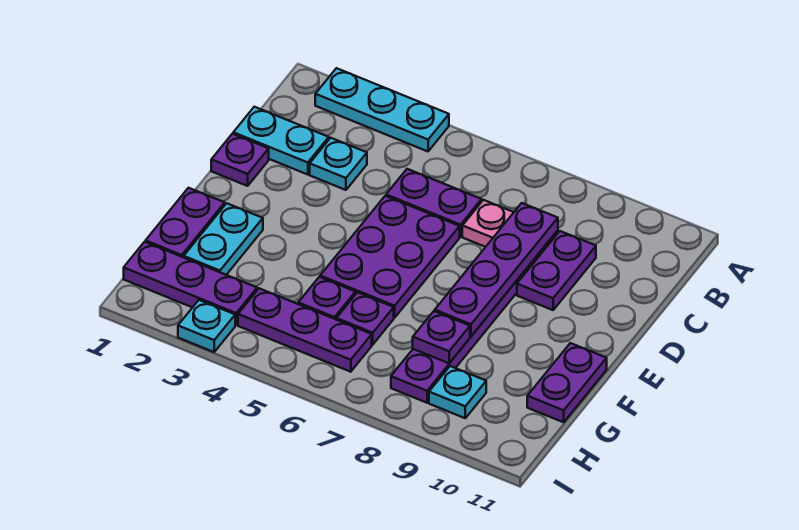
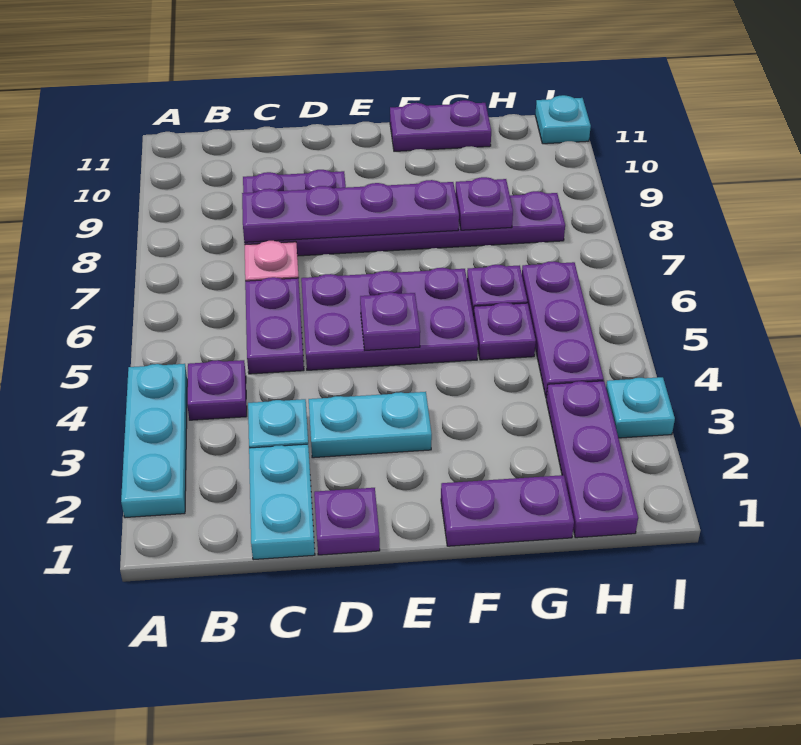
none -> purple plate B4 level 1
none -> purple plate E5 level 2
cyan plate F2:G2 level 1 -> cyan plate D3:E3 level 1
cyan plate H9 level 1 -> cyan plate I11 level 1

